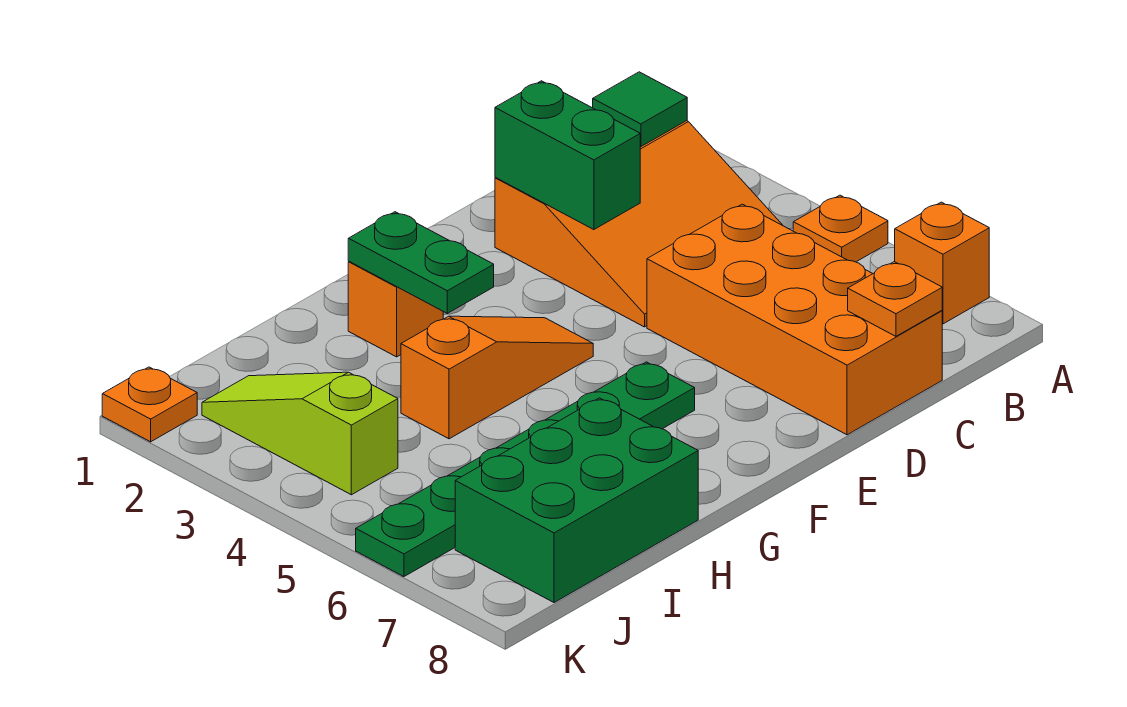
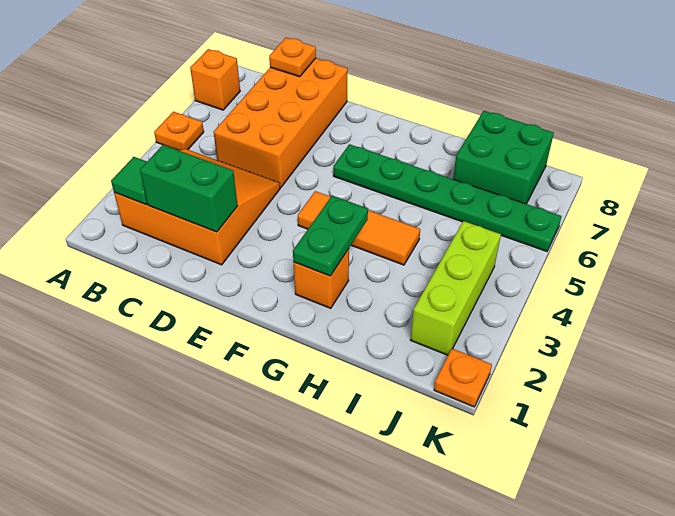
green brick D2:D3 level 2 -> green brick C2:D2 level 2
orange slope F4:H4 level 1 top H -> orange tile F4:H4 level 1
green brick H7:J8 level 1 -> green brick I7:J8 level 1
lime slope J2:J4 level 1 top 4 -> lime brick J2:J4 level 1

